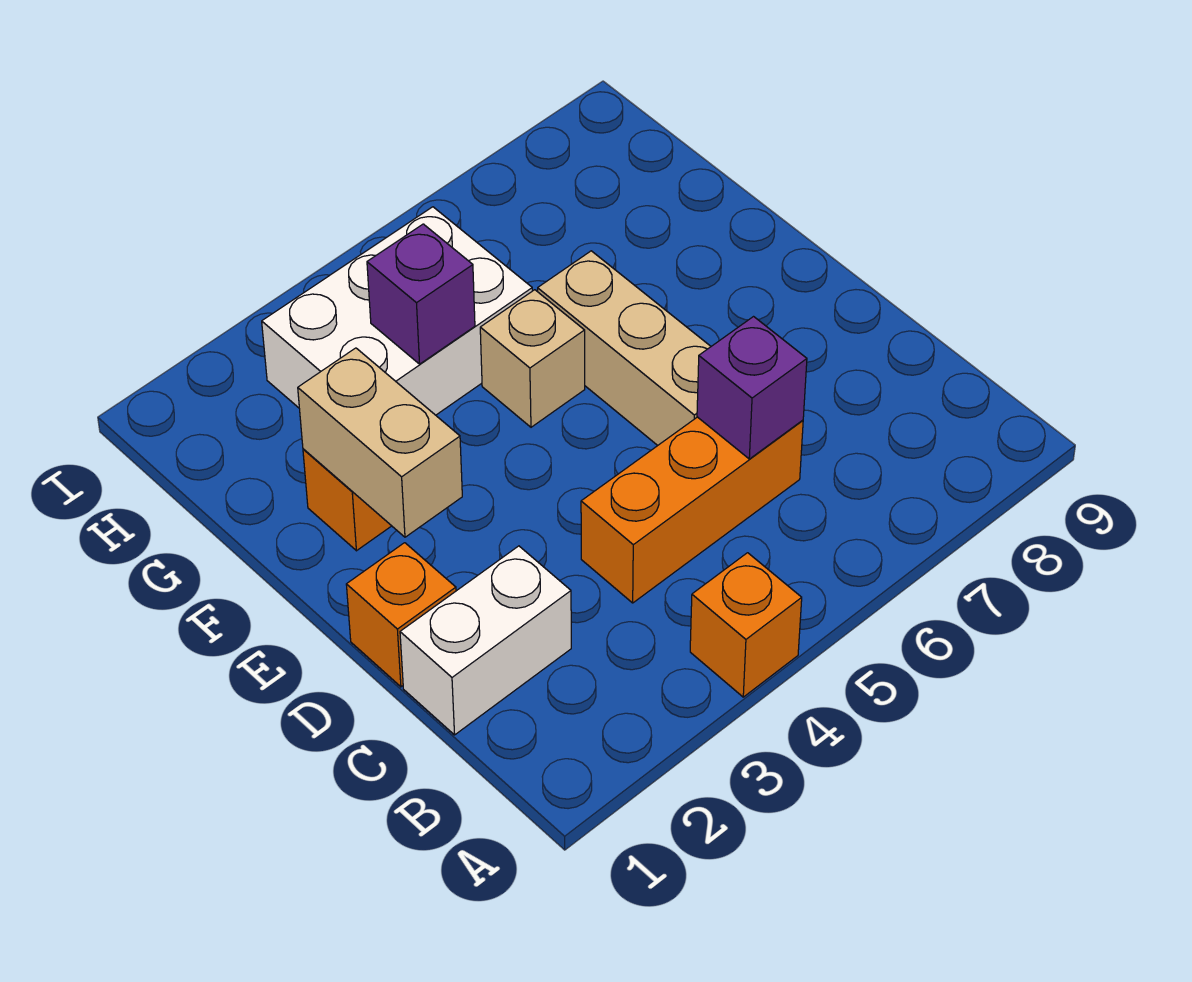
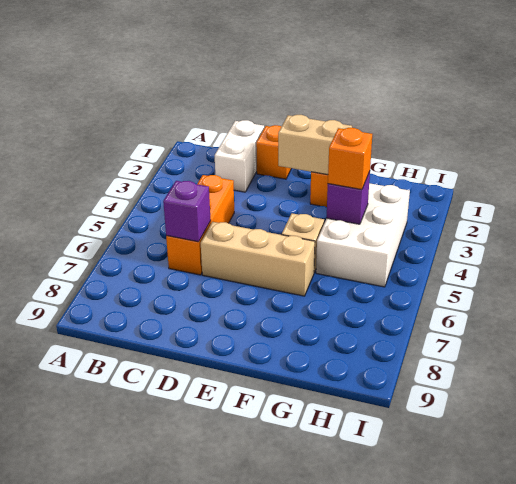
orange brick A4 level 1 -> orange brick G4 level 3

